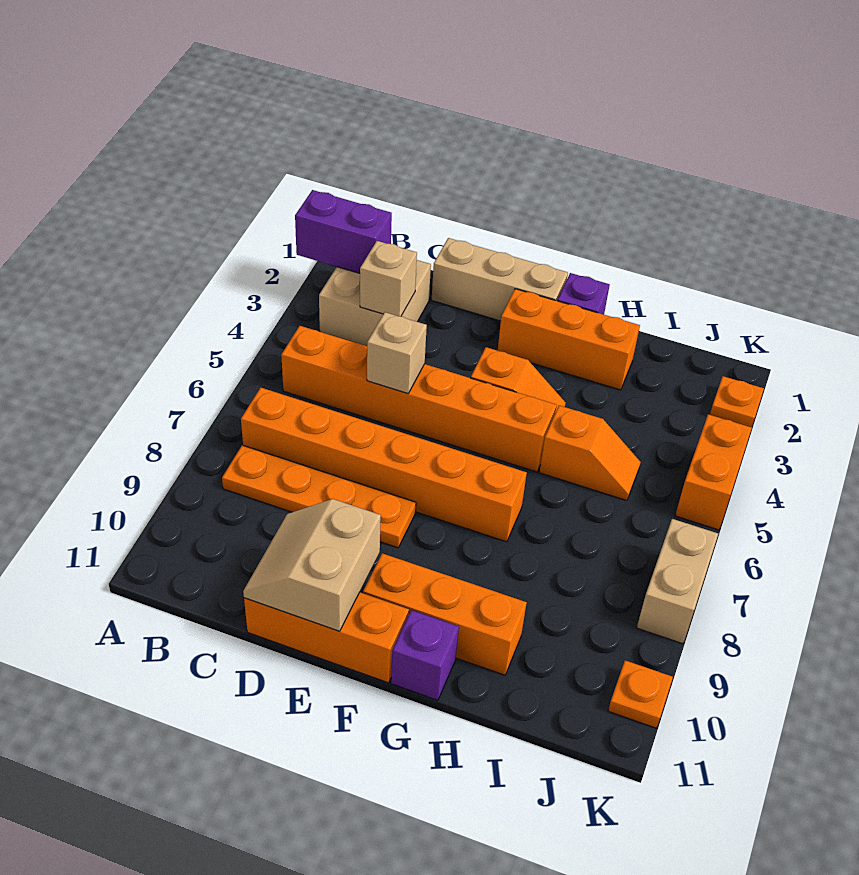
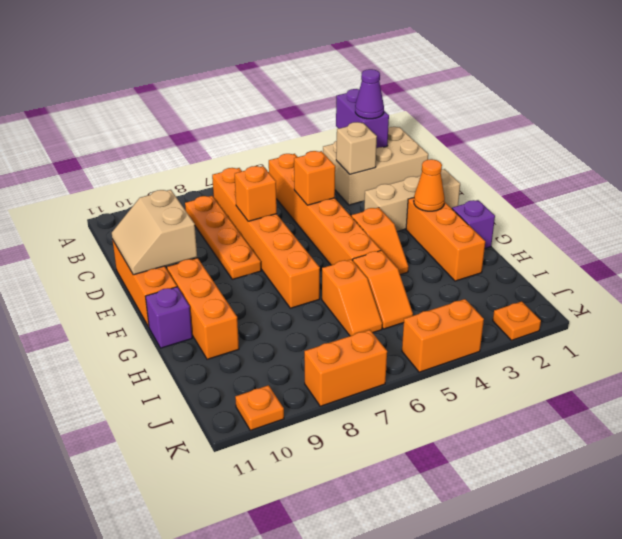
tan brick B2:C3 level 1 -> tan brick B1:C3 level 1
none -> purple cone B2 level 3
tan brick D1:F1 level 1 -> tan brick E1:E3 level 1
tan brick D5 level 2 -> orange brick D5 level 2
none -> orange brick D7 level 2
tan slope D10:E11 level 2 top E -> tan slope D10:E11 level 2 top 10
none -> orange cone F2 level 2
none -> orange slope H6:I6 level 1 top H
tan brick K7:K8 level 1 -> orange brick K7:K8 level 1

